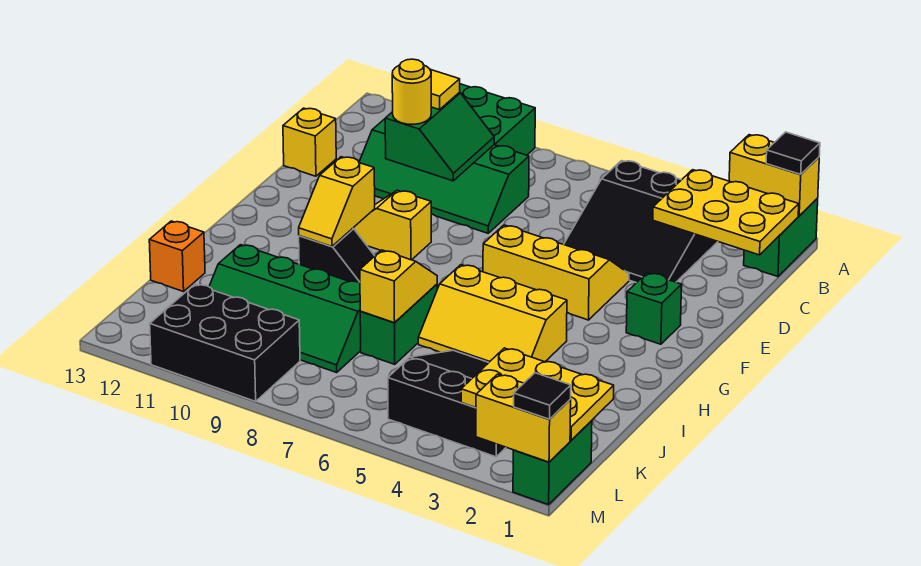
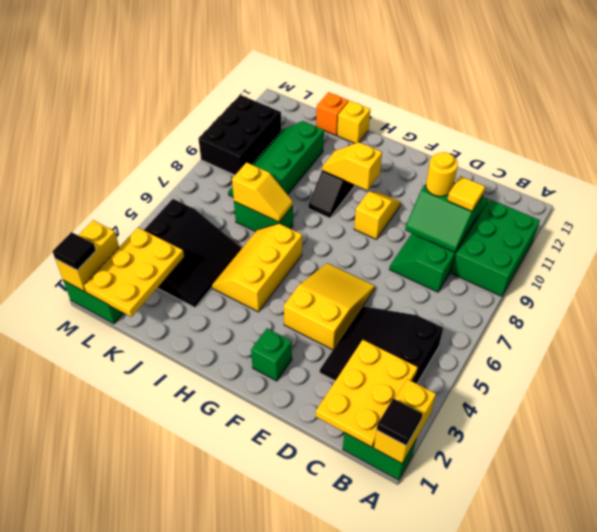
yellow brick D13 level 1 -> yellow brick I13 level 1
yellow slope E4:F6 level 1 top F -> yellow slope E4:F6 level 1 top 4

